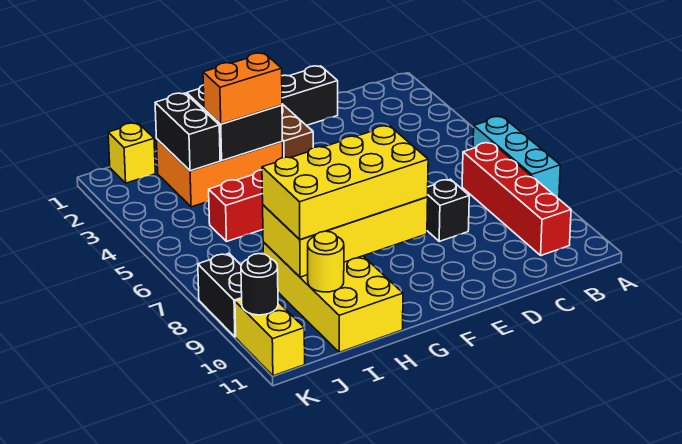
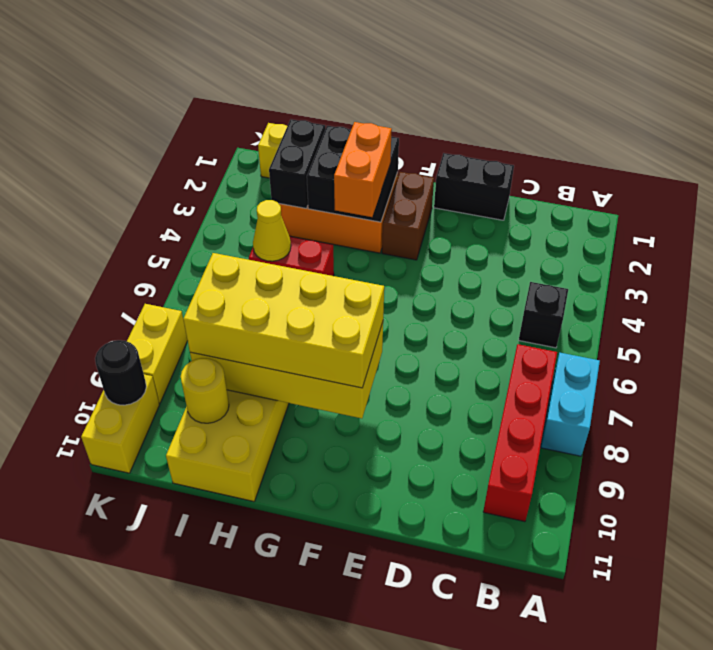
cyan brick A6:A8 level 1 -> cyan brick A7:A8 level 1
black brick D8 level 1 -> black brick B5 level 1
orange brick G3:H3 level 3 -> orange brick G3:G4 level 3
none -> yellow cone I5 level 2
black brick K8:K9 level 1 -> yellow brick K8:K9 level 1

